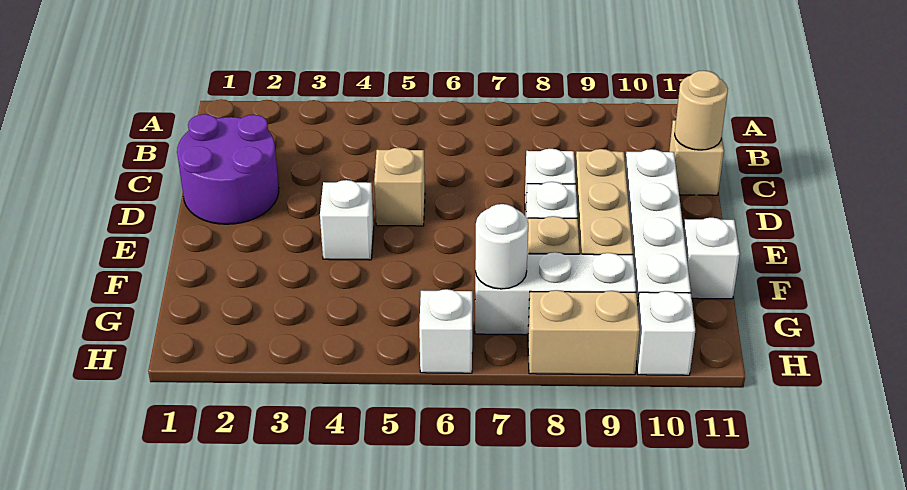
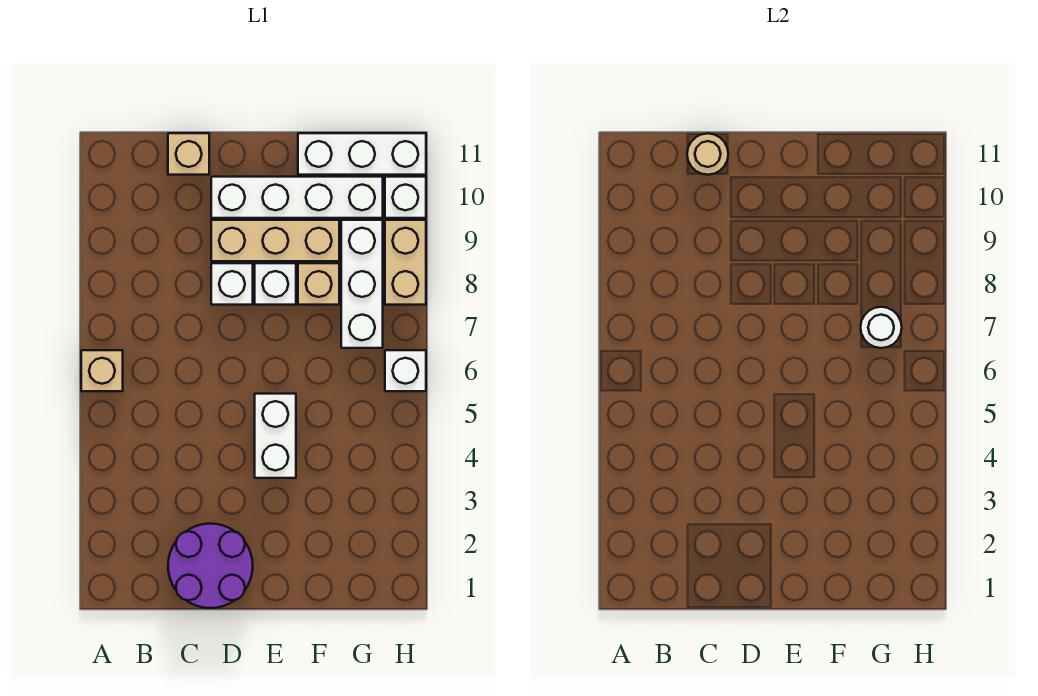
tan brick D5 level 1 -> tan brick A6 level 1
white brick E4 level 1 -> white brick E4:E5 level 1
white brick F11 level 1 -> white brick F11:H11 level 1

